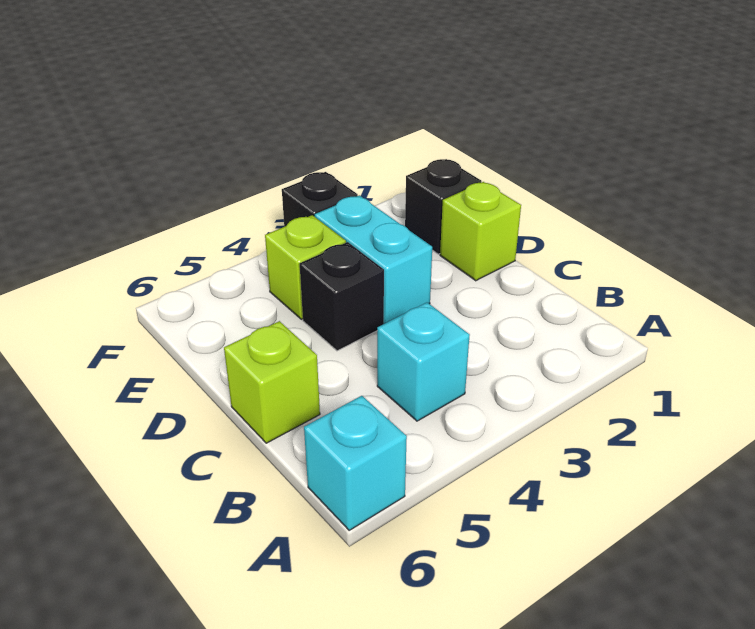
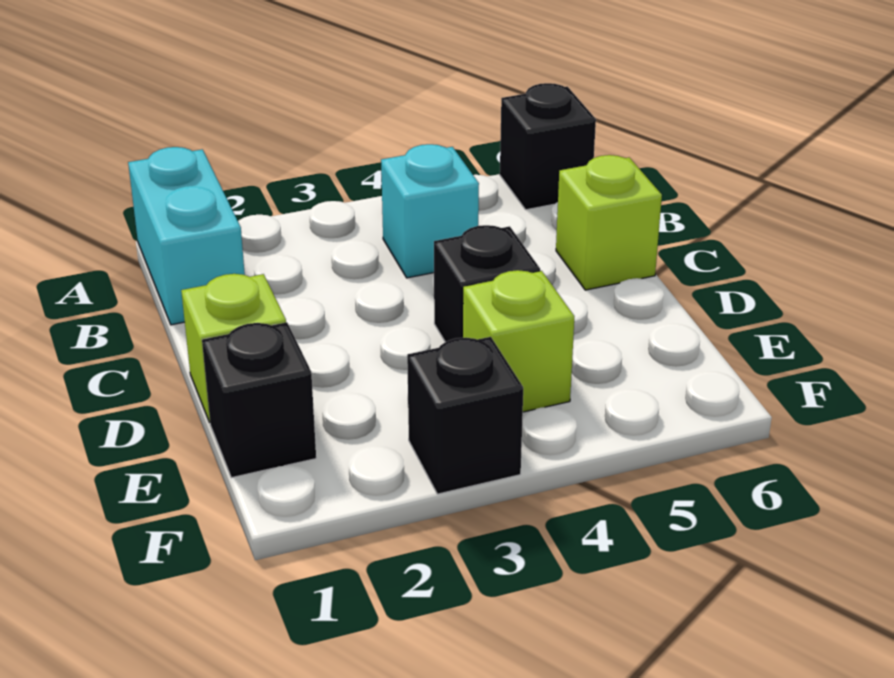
cyan brick A6 level 1 -> black brick A6 level 1
cyan brick D3:E3 level 1 -> cyan brick A1:B1 level 1

